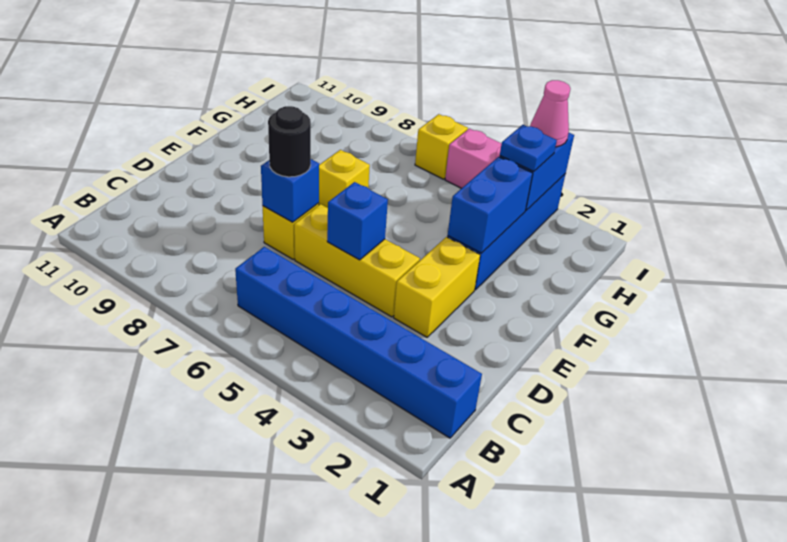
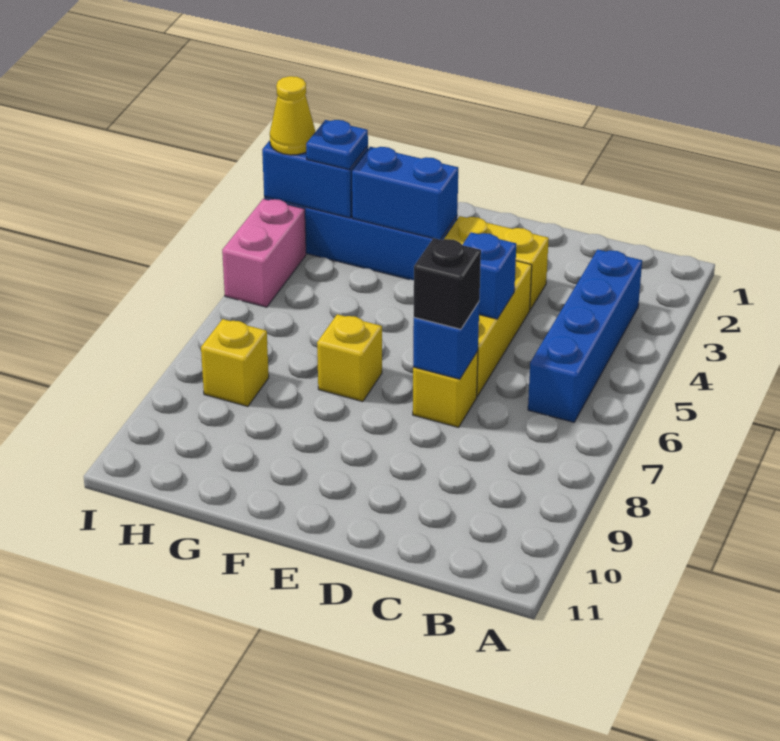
blue brick B1:B6 level 1 -> blue brick B3:B6 level 1
black round brick D7 level 3 -> black brick D7 level 3
pink cone I3 level 3 -> yellow cone I3 level 3
yellow brick I6 level 1 -> yellow brick H8 level 1

